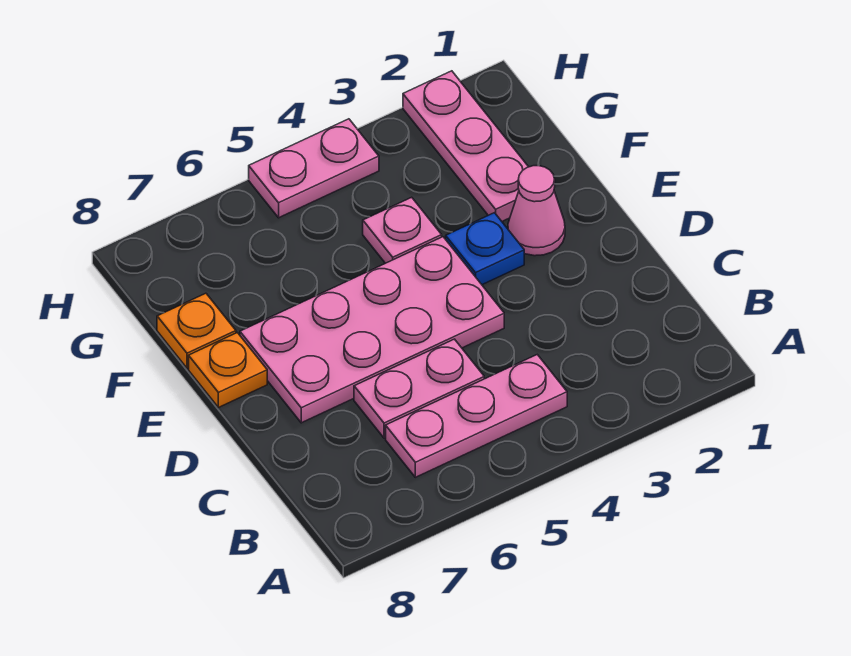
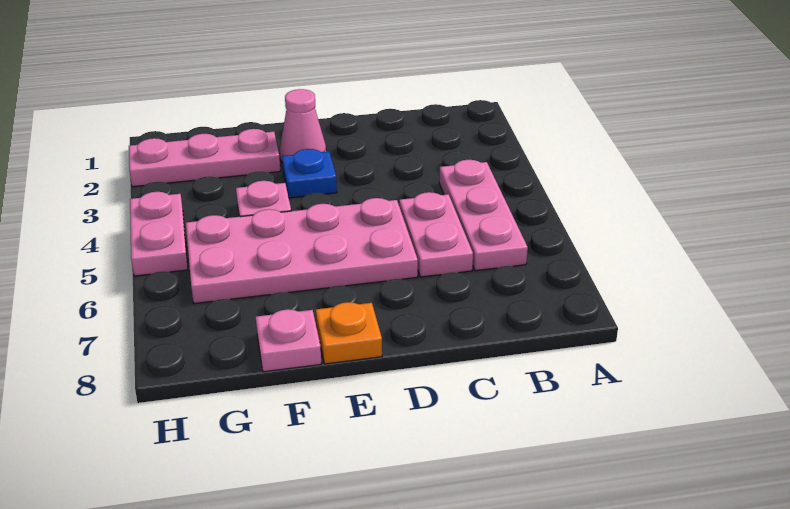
pink plate D4:E7 level 1 -> pink plate D5:G6 level 1
orange plate F8 level 1 -> pink plate F8 level 1

